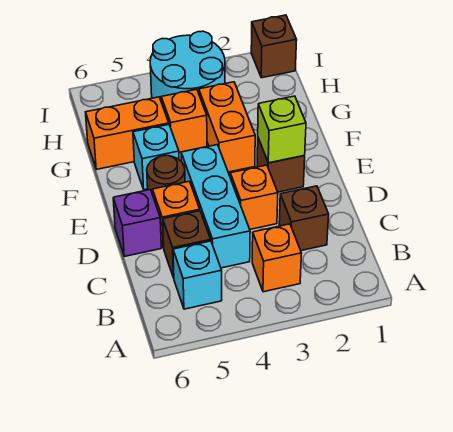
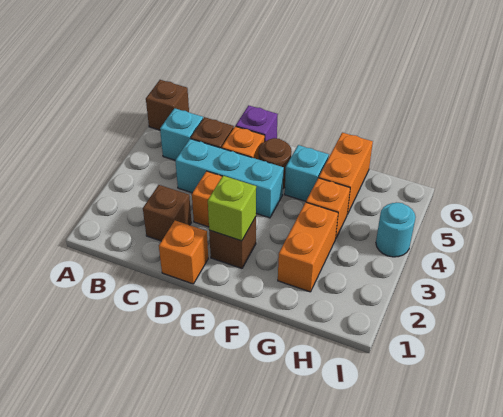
orange brick B3 level 1 -> orange brick D1 level 1
orange brick F3:G3 level 1 -> orange brick G2:G3 level 1
cyan round brick H3:I4 level 1 -> cyan round brick I4 level 1
brown brick I1 level 1 -> brown brick A6 level 1

